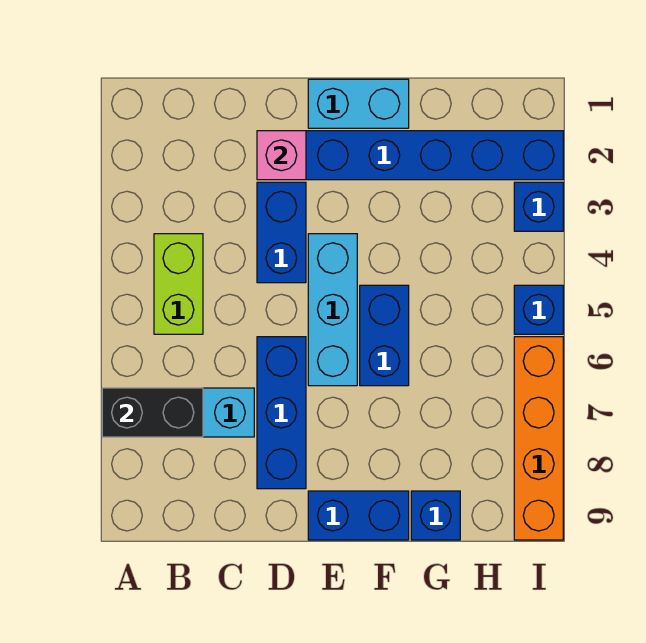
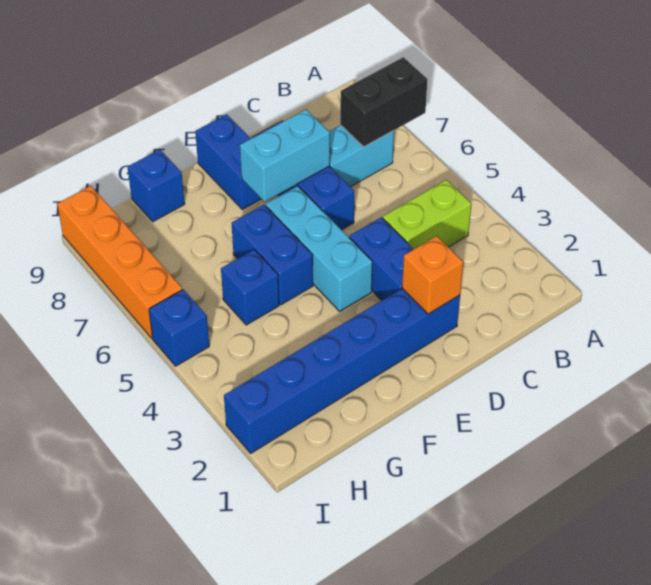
lime brick B4:B5 level 1 -> lime brick B4:C4 level 1
pink brick D2 level 2 -> orange brick D2 level 2
cyan brick E1:F1 level 1 -> cyan brick D7:E7 level 2
blue brick E9:F9 level 1 -> blue brick E8:E9 level 1
blue brick I3 level 1 -> blue brick G5 level 1

